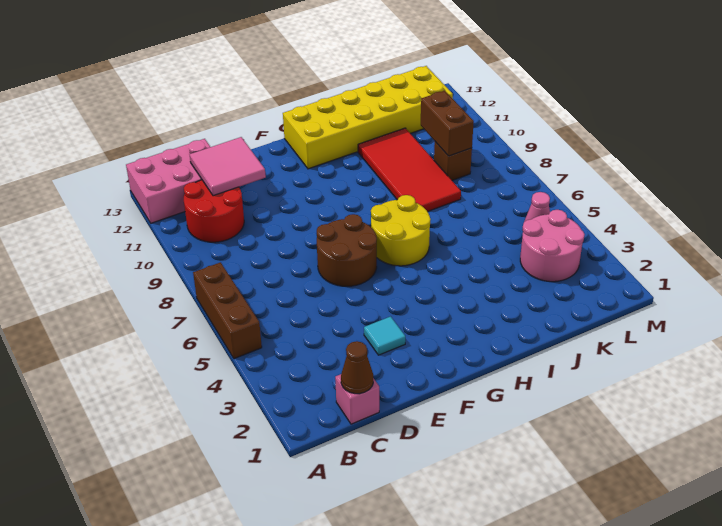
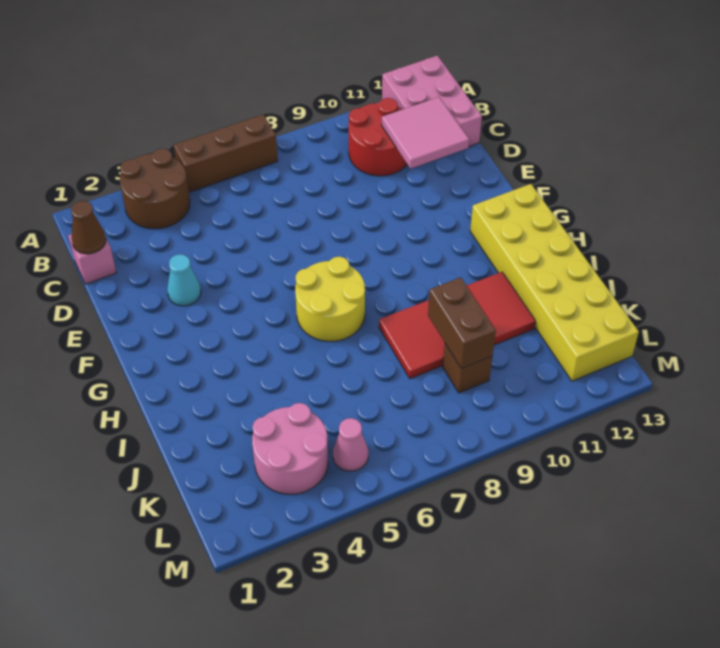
cyan tile E3 level 1 -> cyan cone E3 level 1
brown round brick E6:F7 level 1 -> brown round brick A3:B4 level 1
brown brick K9:K10 level 2 -> brown brick J9:K9 level 2

